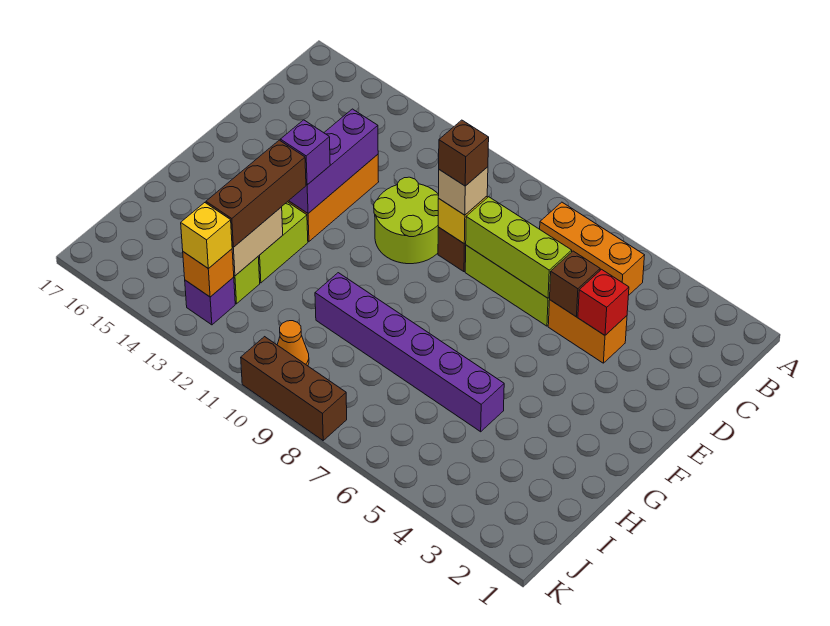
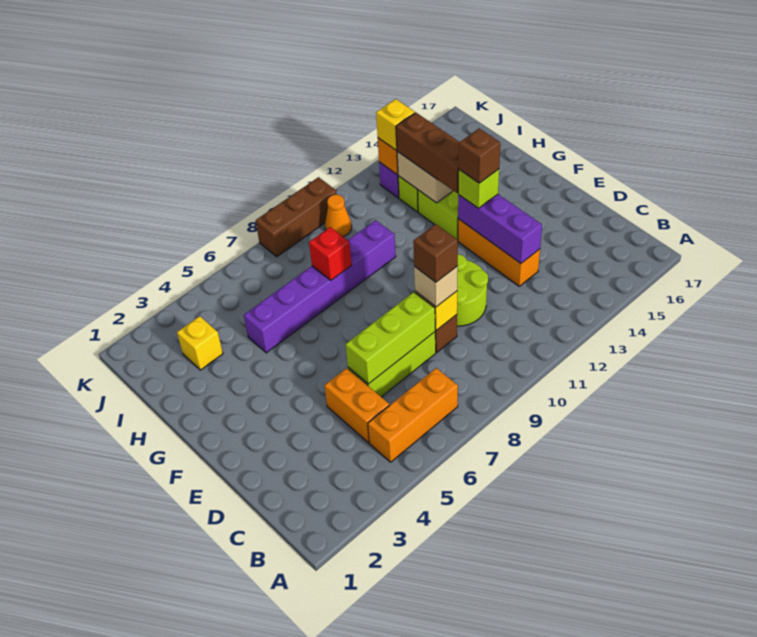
orange brick D4:D5 level 1 -> orange brick C5:D5 level 1
red brick D4 level 2 -> red brick H8 level 2
brown brick D5 level 2 -> brown brick F13 level 4
purple brick F13 level 3 -> lime brick F13 level 3
none -> yellow brick I3 level 1

